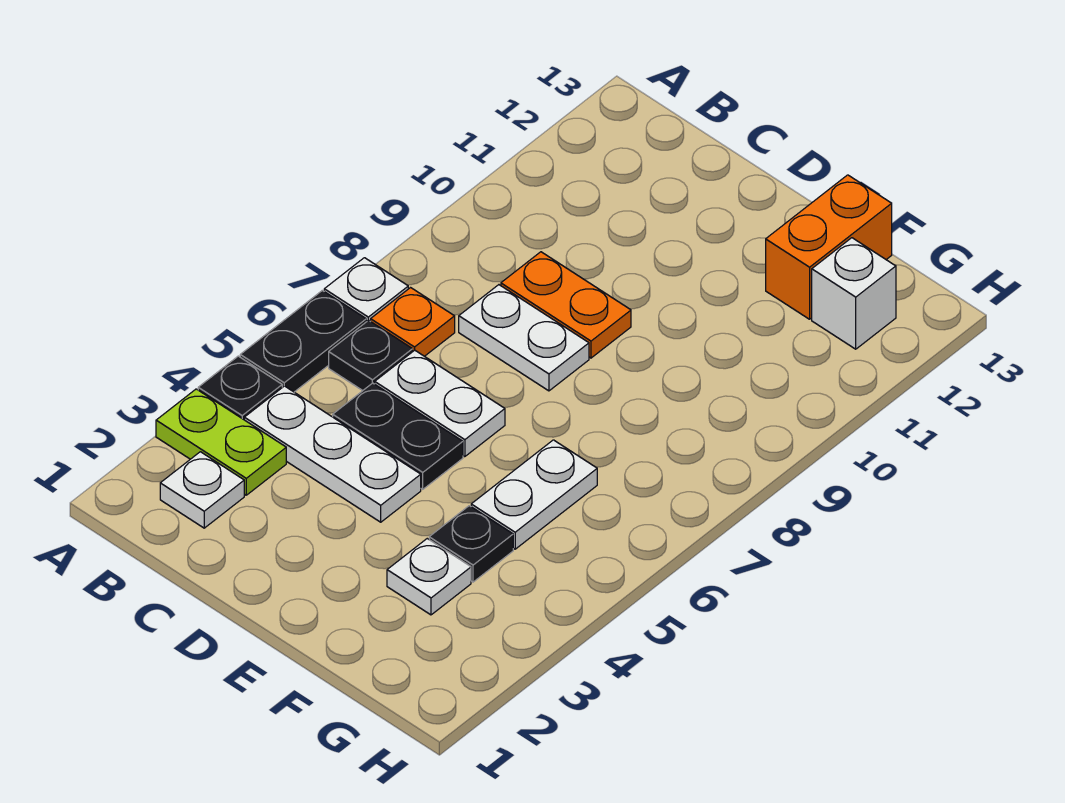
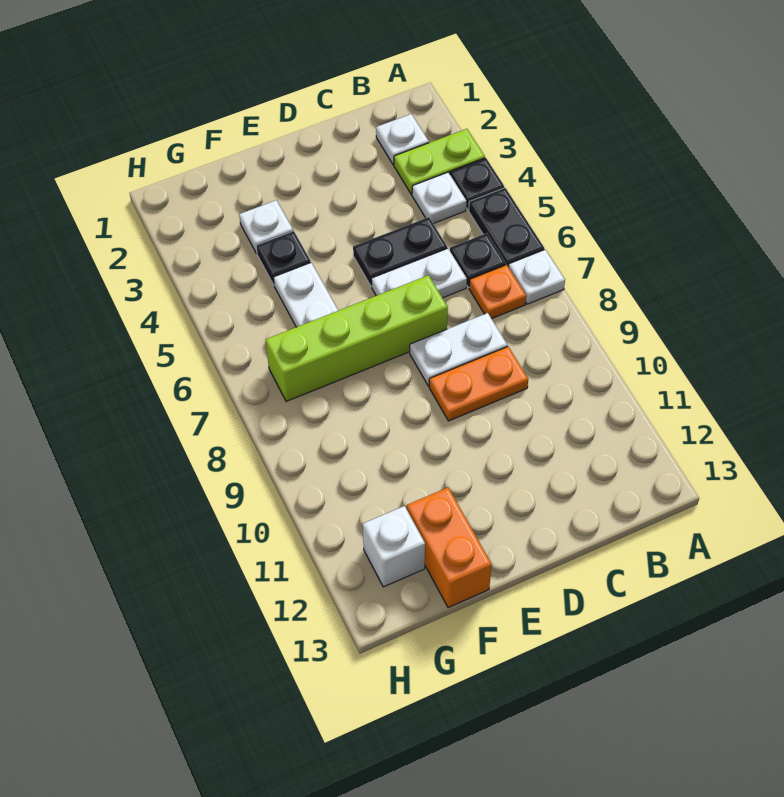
white plate B4:D4 level 1 -> white plate B4 level 1
none -> lime brick D7:G7 level 1

